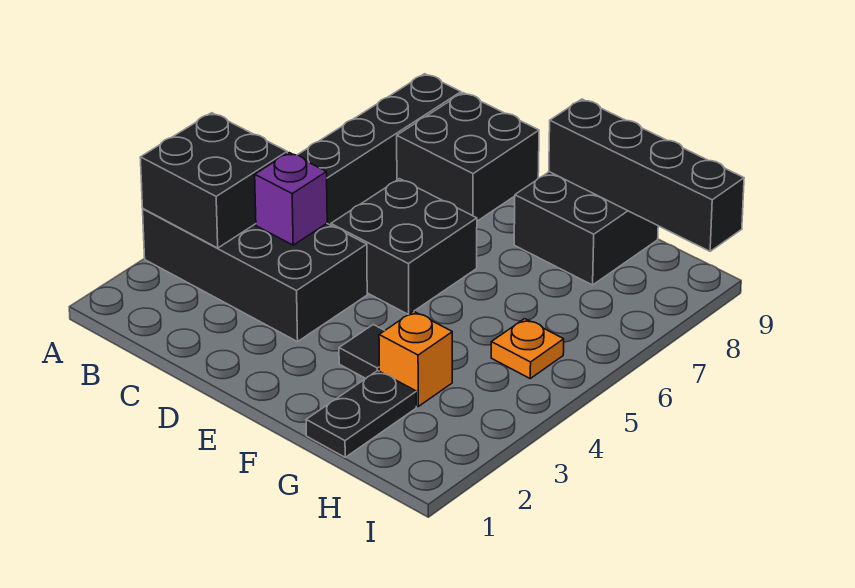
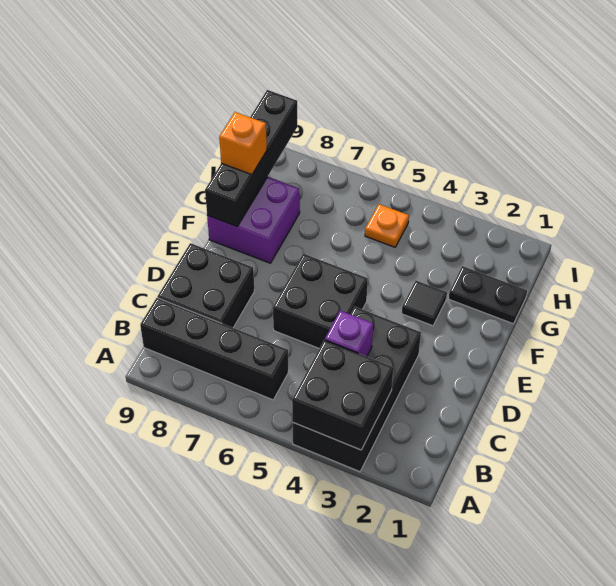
black brick F8:G9 level 1 -> purple brick F8:G9 level 1
orange brick G3 level 1 -> orange brick G9 level 3

